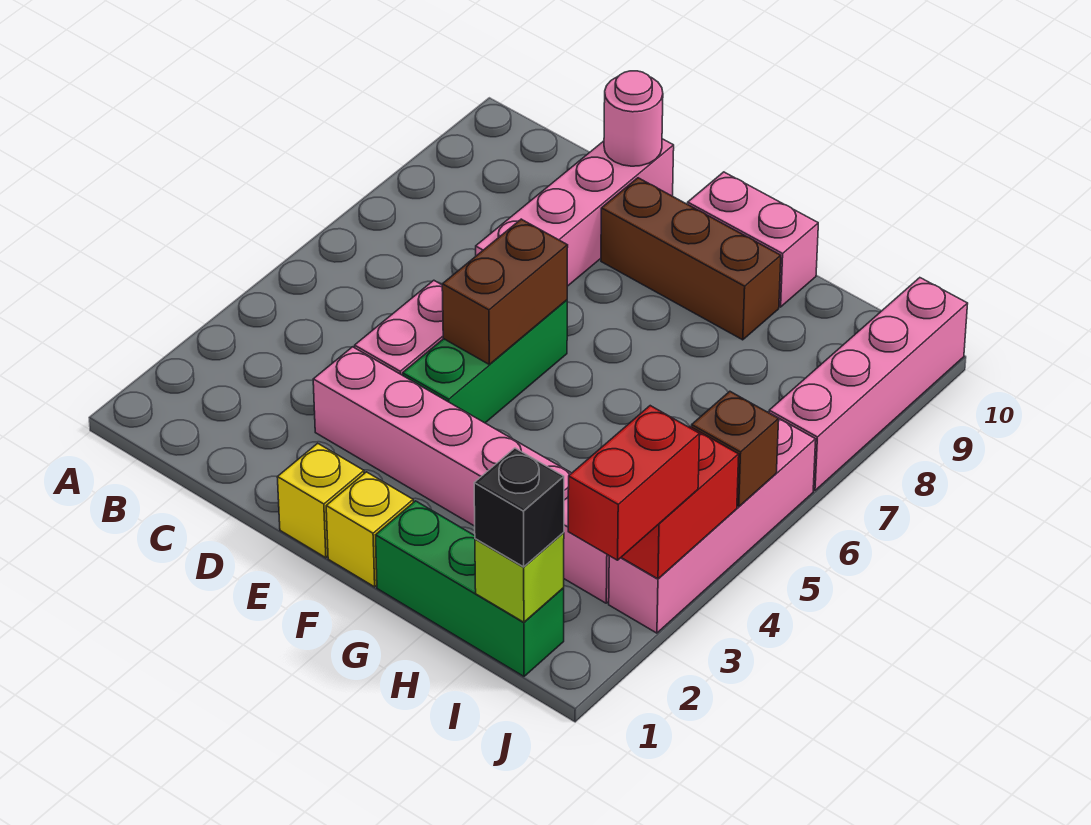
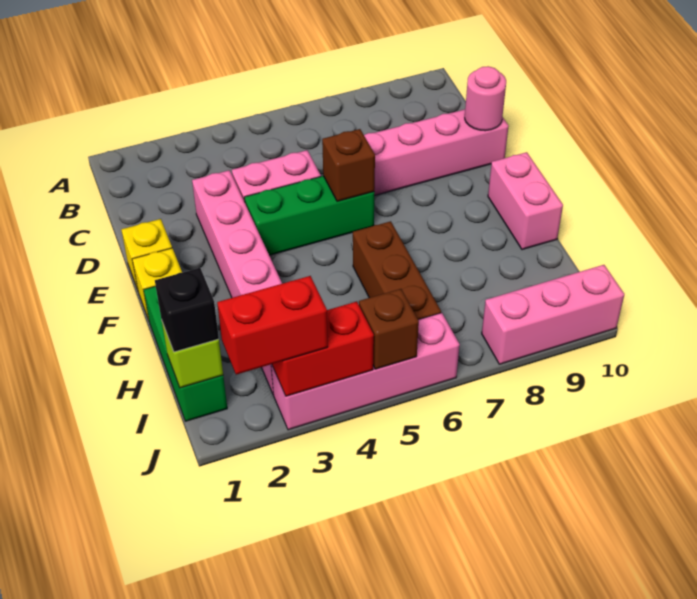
brown brick E5:E6 level 2 -> brown brick E6 level 2
brown brick E9:G9 level 1 -> brown brick G6:I6 level 1
pink brick J7:J10 level 1 -> pink brick J8:J10 level 1

